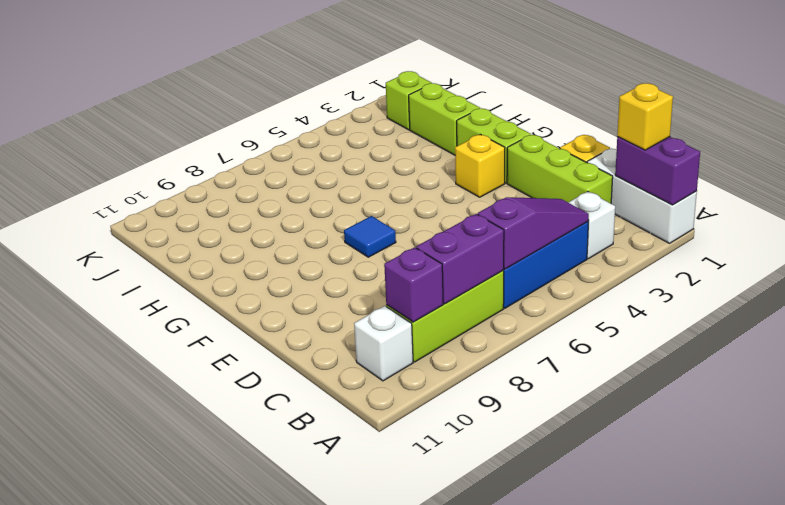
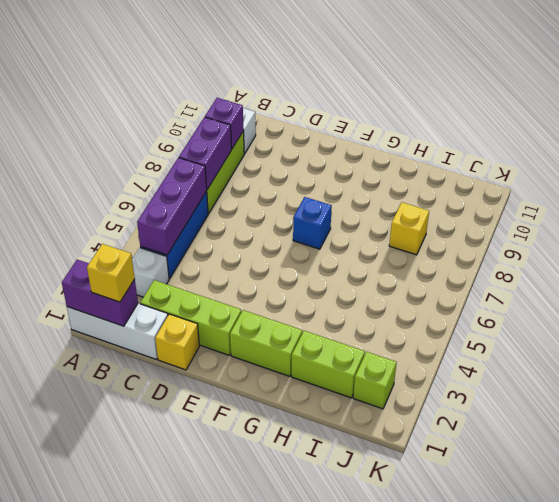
purple slope B4:B6 level 2 top 6 -> purple brick B4:B6 level 2
yellow brick F3 level 1 -> yellow brick I8 level 1
blue tile F7 level 1 -> blue brick F7 level 1

